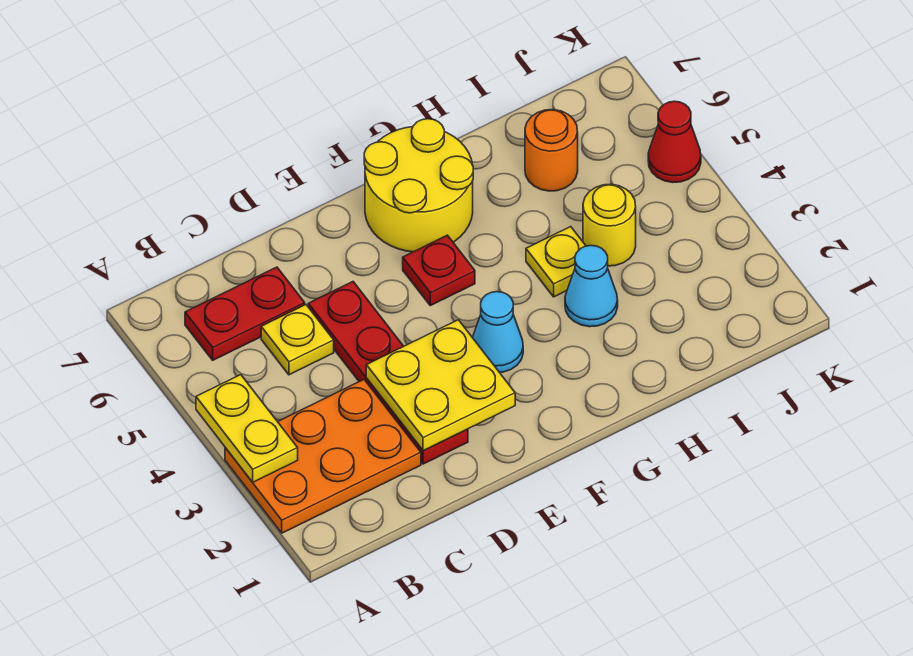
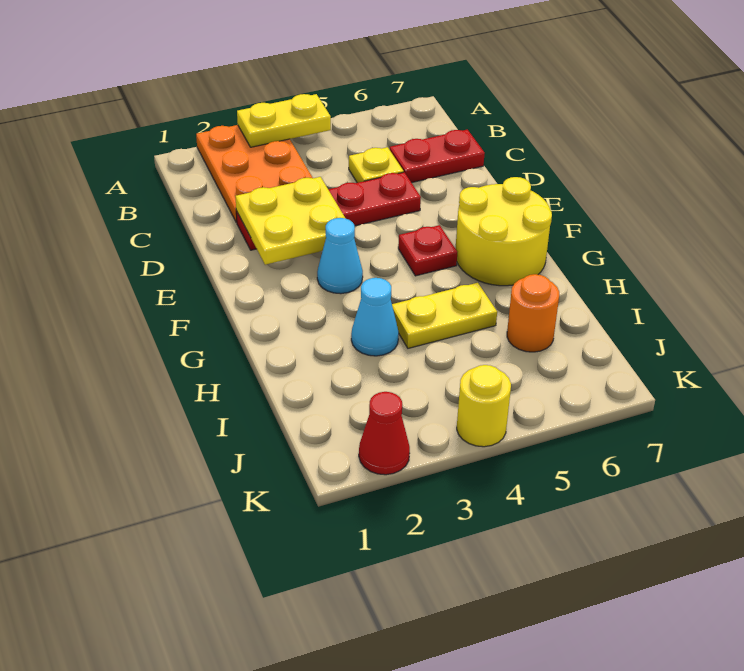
red plate B6:C6 level 1 -> red plate C6:C7 level 1
yellow plate H4 level 1 -> yellow plate H4:H5 level 1
yellow round brick I4 level 1 -> yellow round brick K4 level 1
red cone K5 level 1 -> red cone K2 level 1

